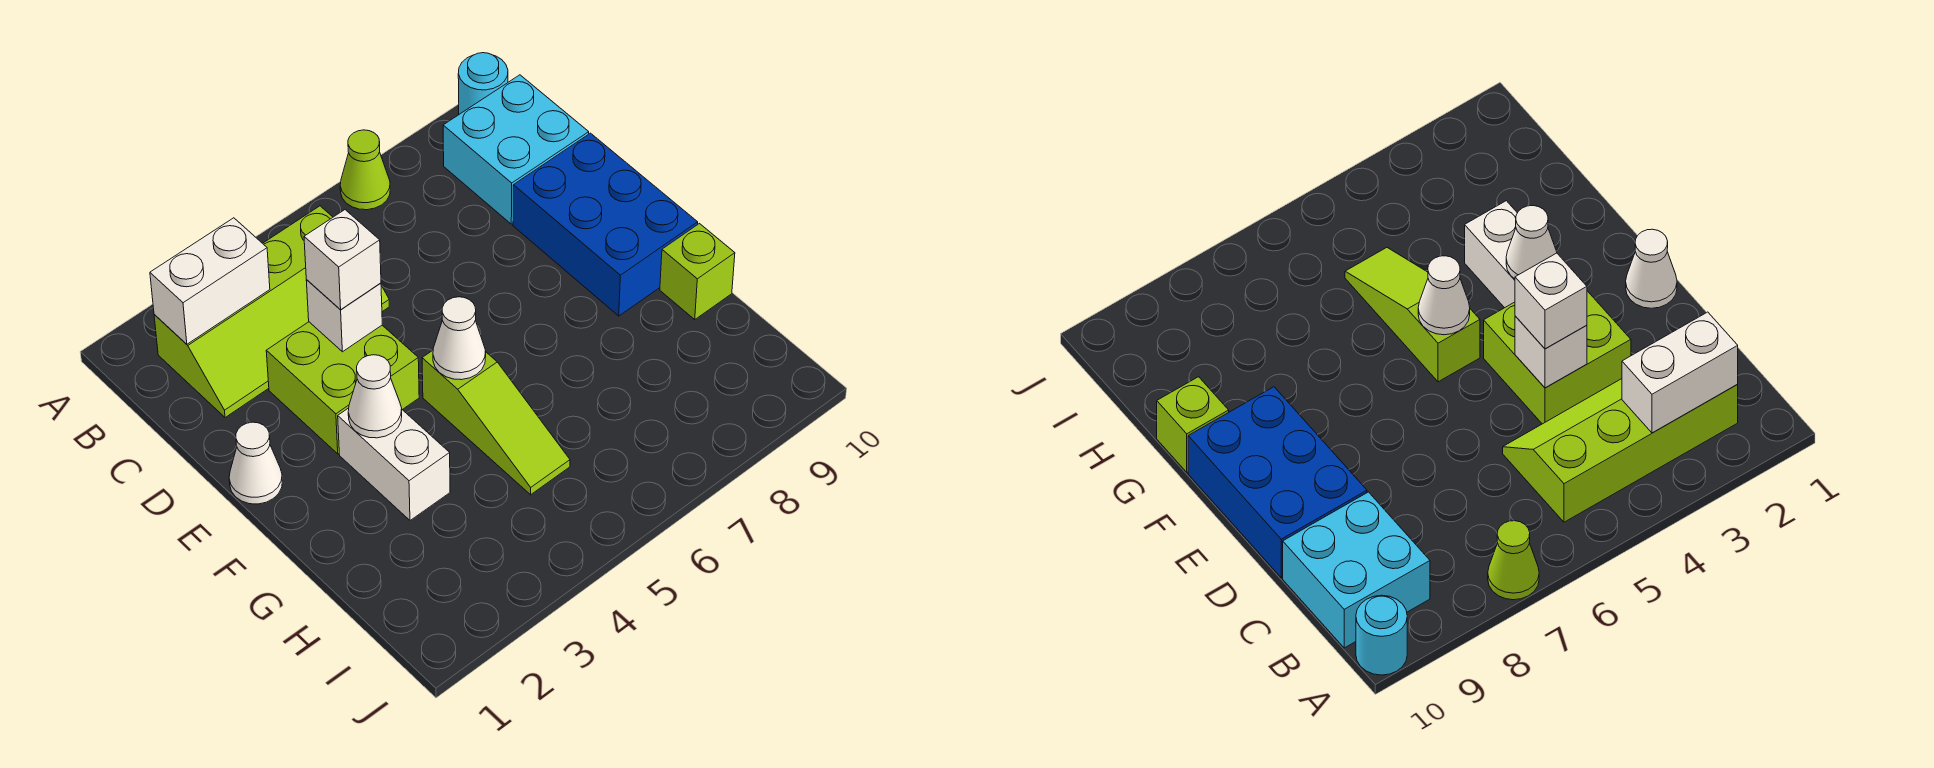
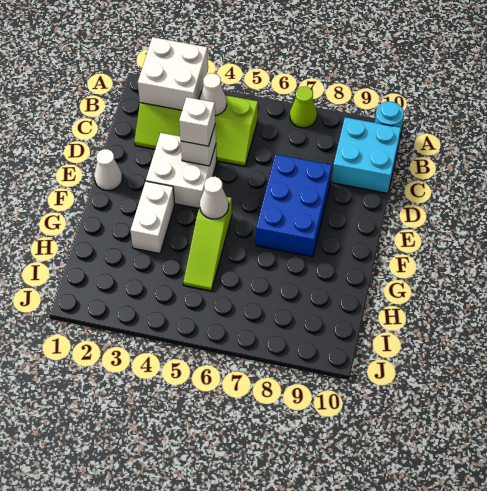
white brick B2:B3 level 2 -> white brick A2:B3 level 2
lime brick D3:E4 level 1 -> white brick D3:E4 level 1
blue brick D9:F10 level 1 -> blue brick D7:F8 level 1
white cone F3 level 2 -> white cone B4 level 2
lime brick G10 level 1 -> none

